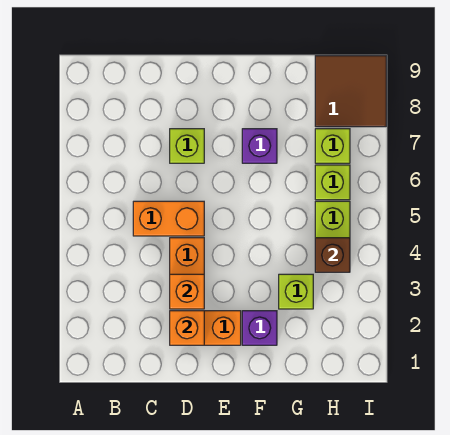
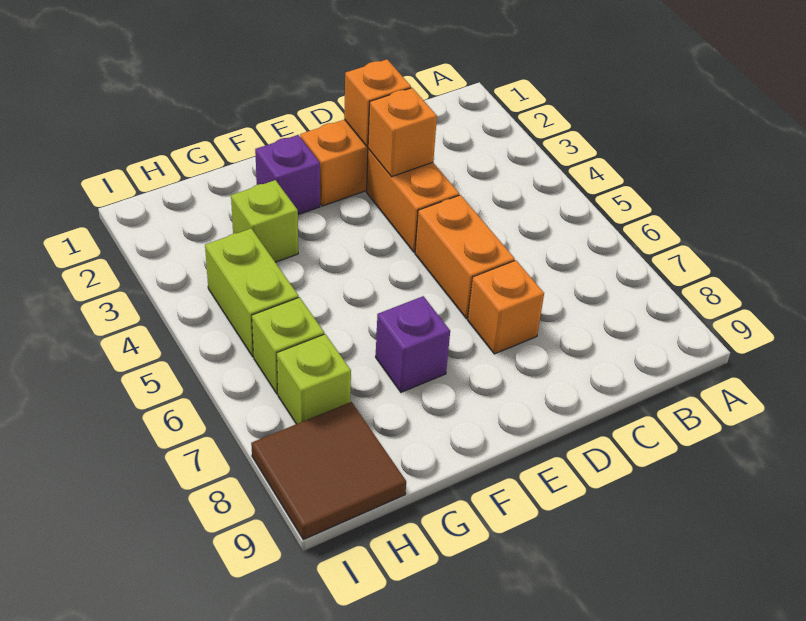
orange brick C5:D5 level 1 -> orange brick D5:D6 level 1
lime brick D7 level 1 -> orange brick D7 level 1
brown brick H4 level 2 -> none

